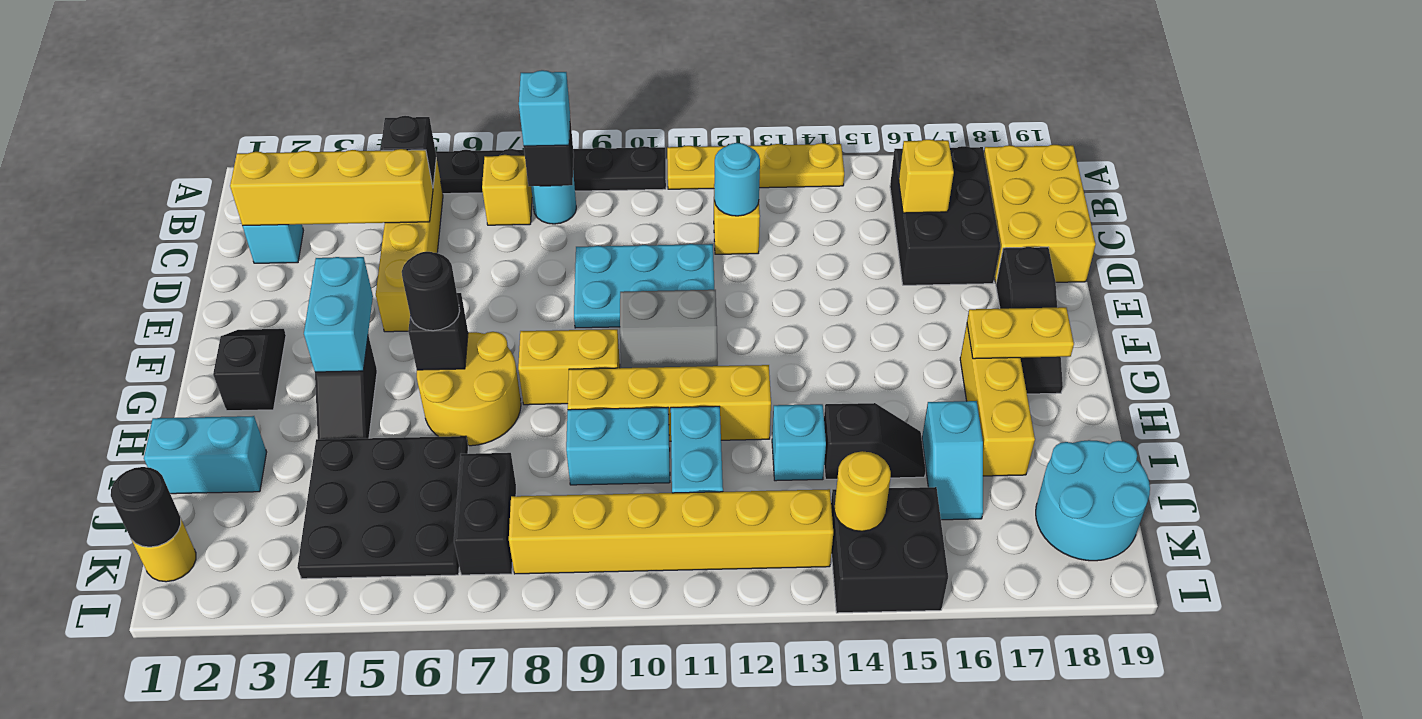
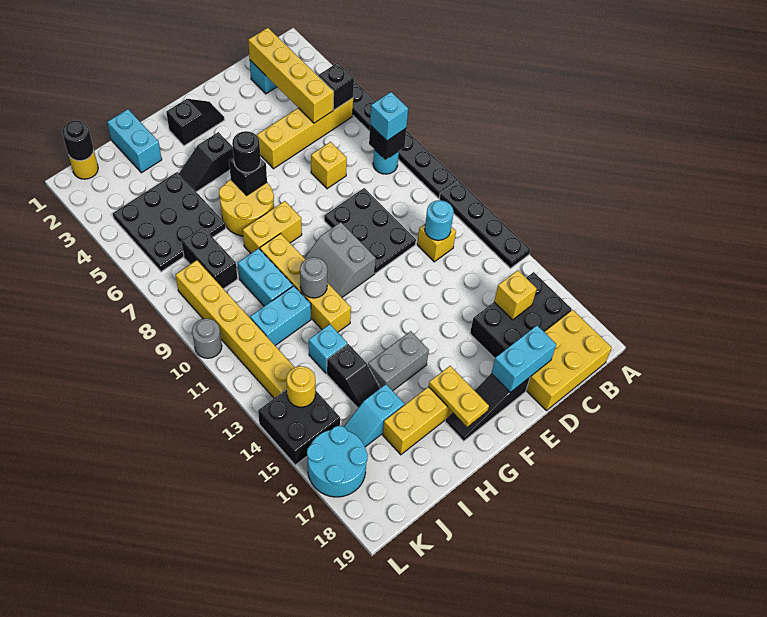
yellow plate A11:A14 level 1 -> black plate A11:A14 level 1
yellow brick B7 level 1 -> yellow brick D7 level 1
cyan plate D9:E11 level 1 -> black plate D9:E11 level 1
cyan brick F4:G4 level 2 -> cyan brick D18:E18 level 2
yellow brick G8:G9 level 1 -> yellow brick G8:H8 level 1
none -> grey brick G15:H15 level 1
none -> grey round brick H11 level 2
black brick J7:K7 level 1 -> black brick J7:J8 level 1
cyan round brick J18:K19 level 1 -> cyan round brick K16:L17 level 1
none -> grey round brick L10 level 1

